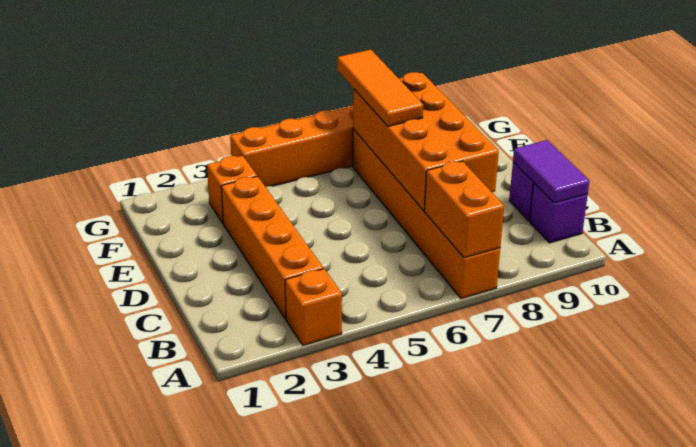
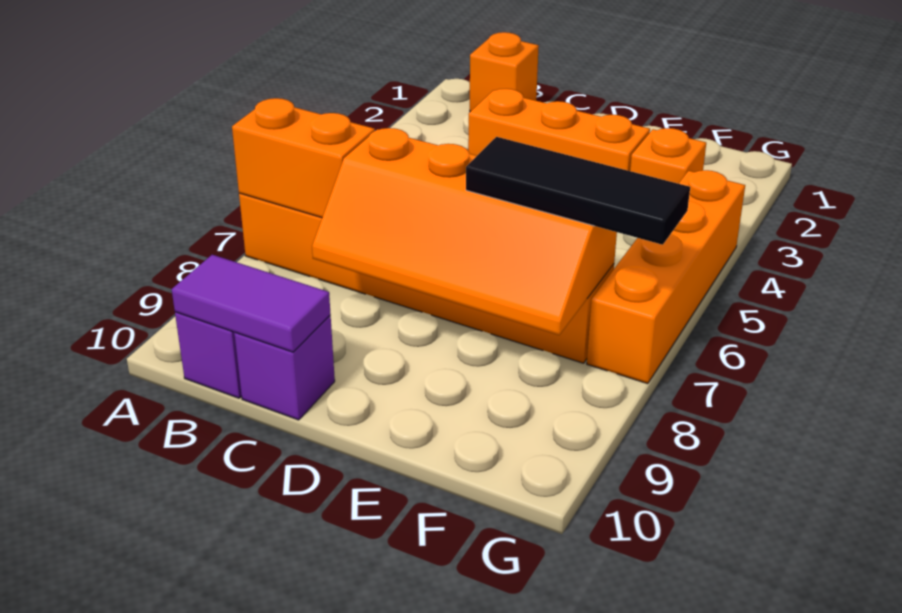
orange brick A3 level 1 -> orange brick B1 level 1
orange brick B3:E3 level 1 -> orange brick C3:E3 level 1
orange brick C7:F8 level 2 -> orange slope C7:F8 level 2 top 7
orange tile E7:G7 level 3 -> black tile E7:G7 level 3

